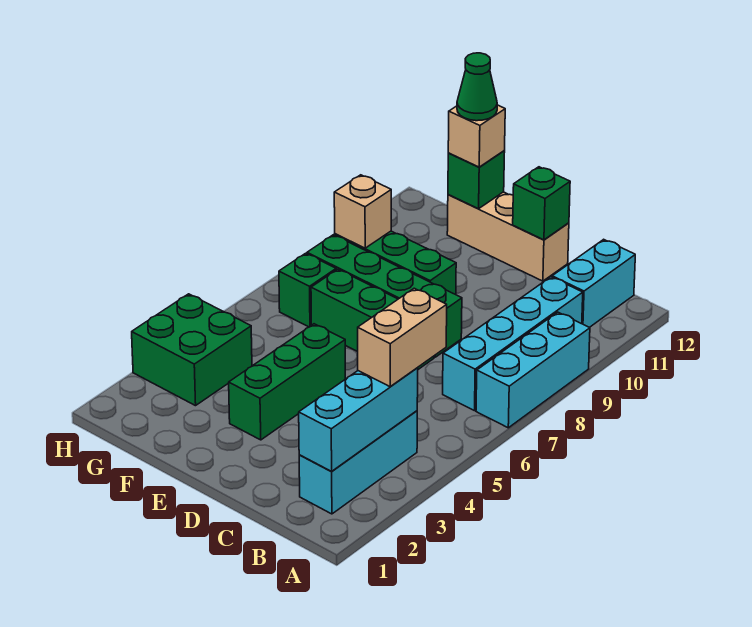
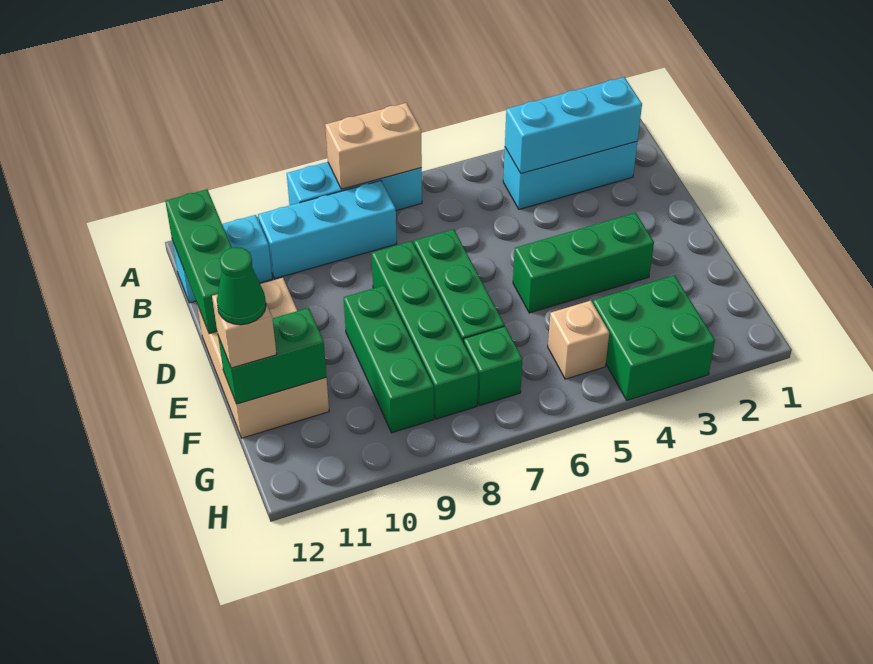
tan brick B4:B5 level 3 -> tan brick A7:A8 level 2
cyan brick B7:B10 level 1 -> cyan brick B8:B10 level 1
tan brick D12:F12 level 1 -> tan brick D11:F12 level 1
green brick D12 level 2 -> green brick B12:D12 level 2
green brick F12 level 2 -> green brick F11:F12 level 2
tan brick G9 level 2 -> tan brick G5 level 1

